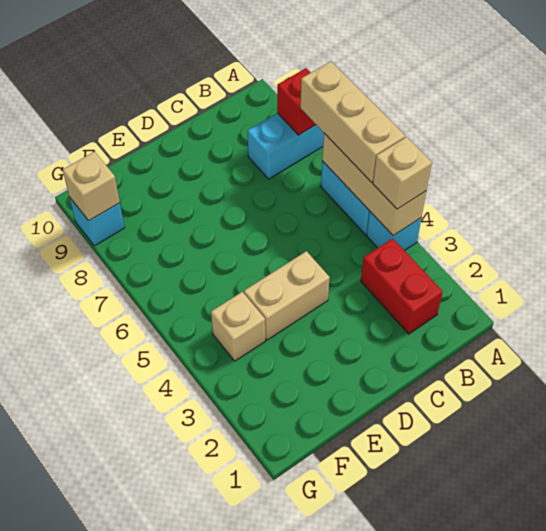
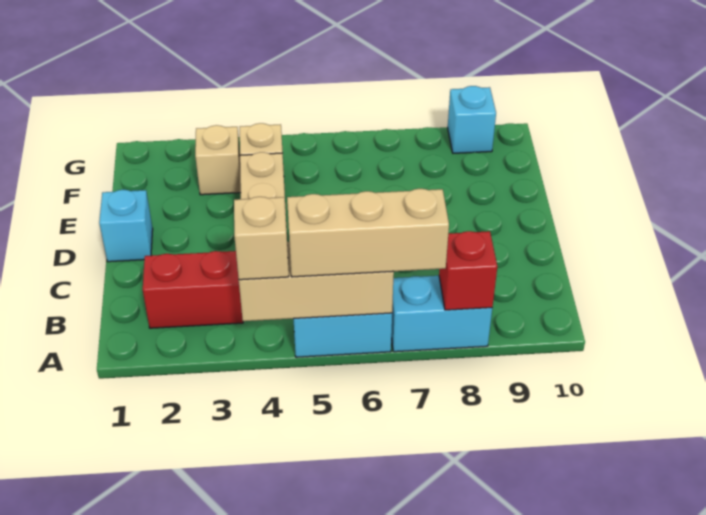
cyan brick A4 level 1 -> cyan brick D1 level 1
cyan brick A8:B8 level 1 -> cyan brick A7:A8 level 1
tan brick G9 level 2 -> tan brick F3 level 1

